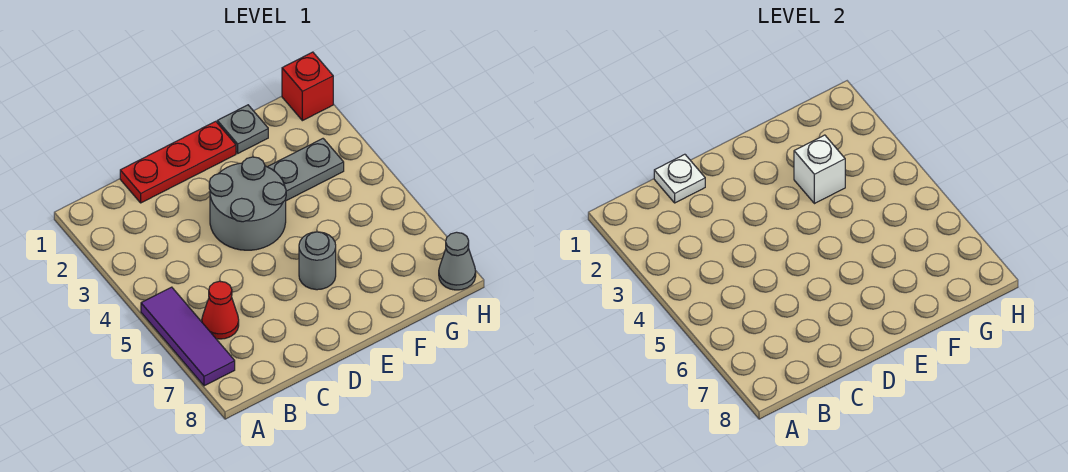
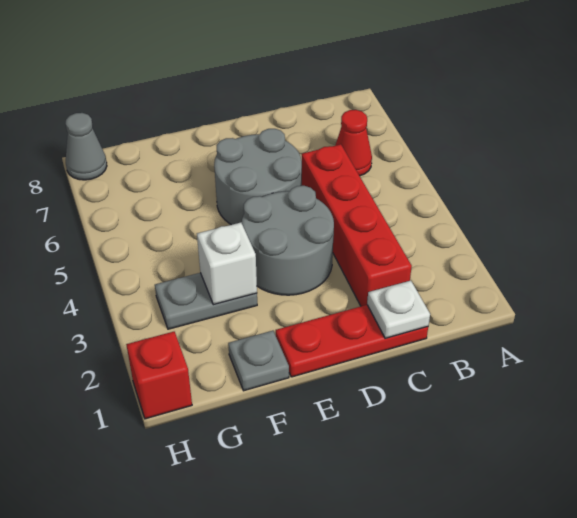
purple tile A5:A7 level 1 -> none
none -> red brick C2:C5 level 1
grey round brick E6 level 1 -> grey round brick D5:E6 level 1

